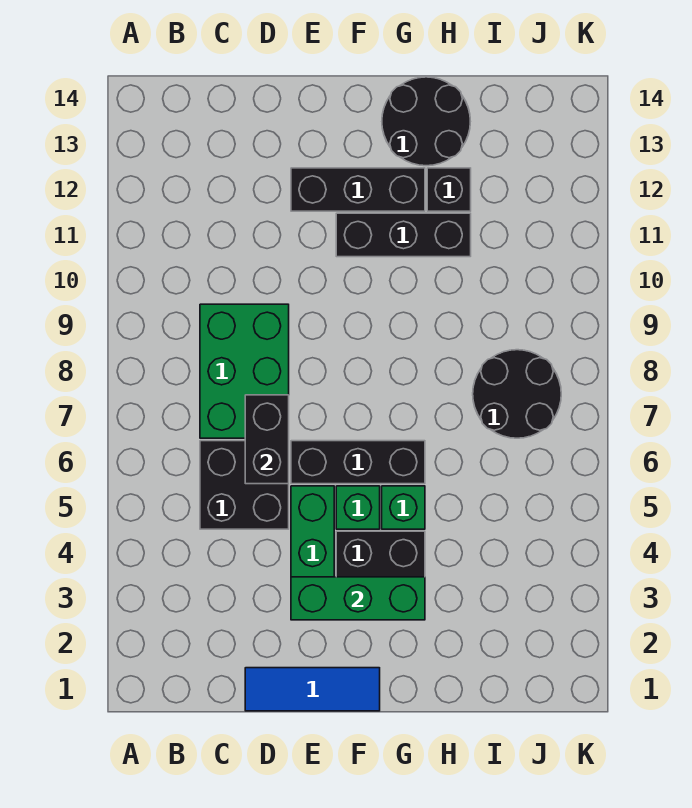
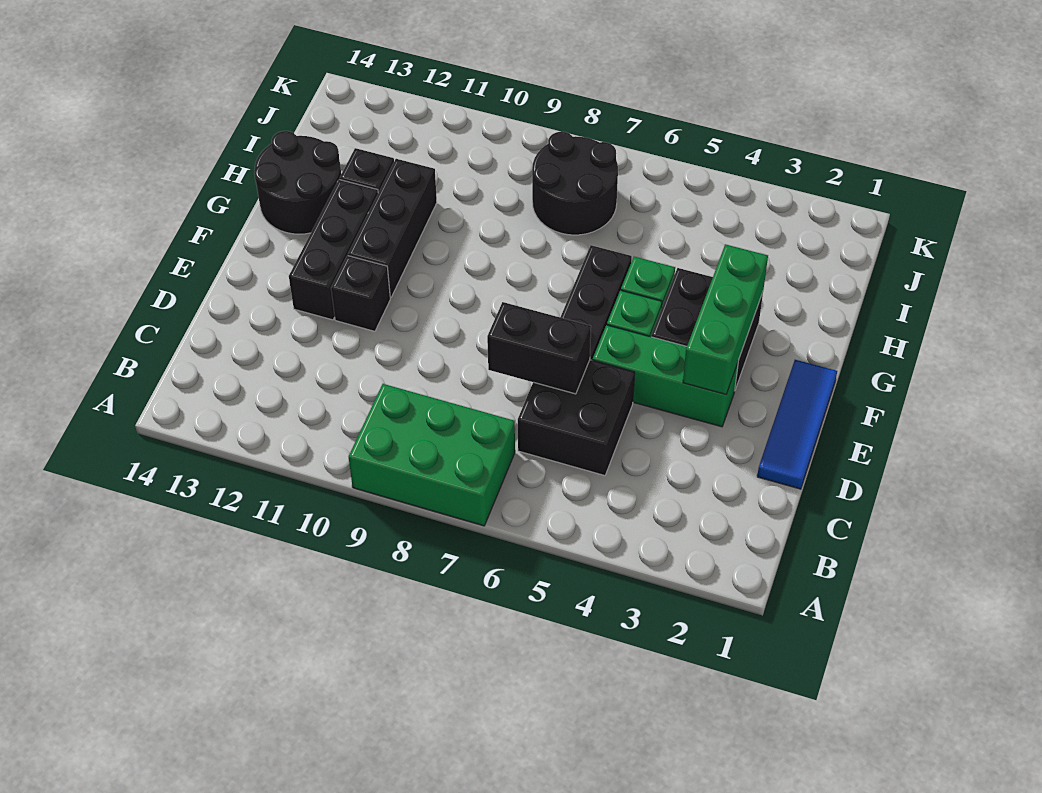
green brick C7:D9 level 1 -> green brick A7:B9 level 1
none -> black brick E11 level 1

